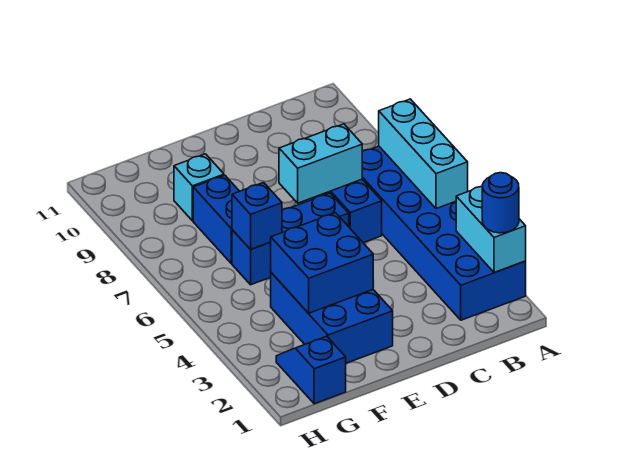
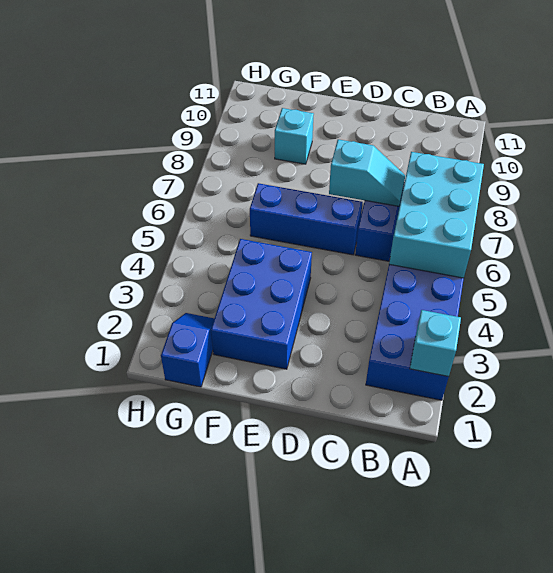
cyan brick A2:A3 level 2 -> cyan brick A2 level 2
blue round brick A2 level 3 -> none
cyan brick A5:A7 level 2 -> cyan brick A5:B7 level 2
cyan brick C7:D7 level 2 -> cyan slope C7:D7 level 2 top D
blue brick E3:F4 level 2 -> none
blue brick F6 level 2 -> none
blue brick F7:F8 level 1 -> none

